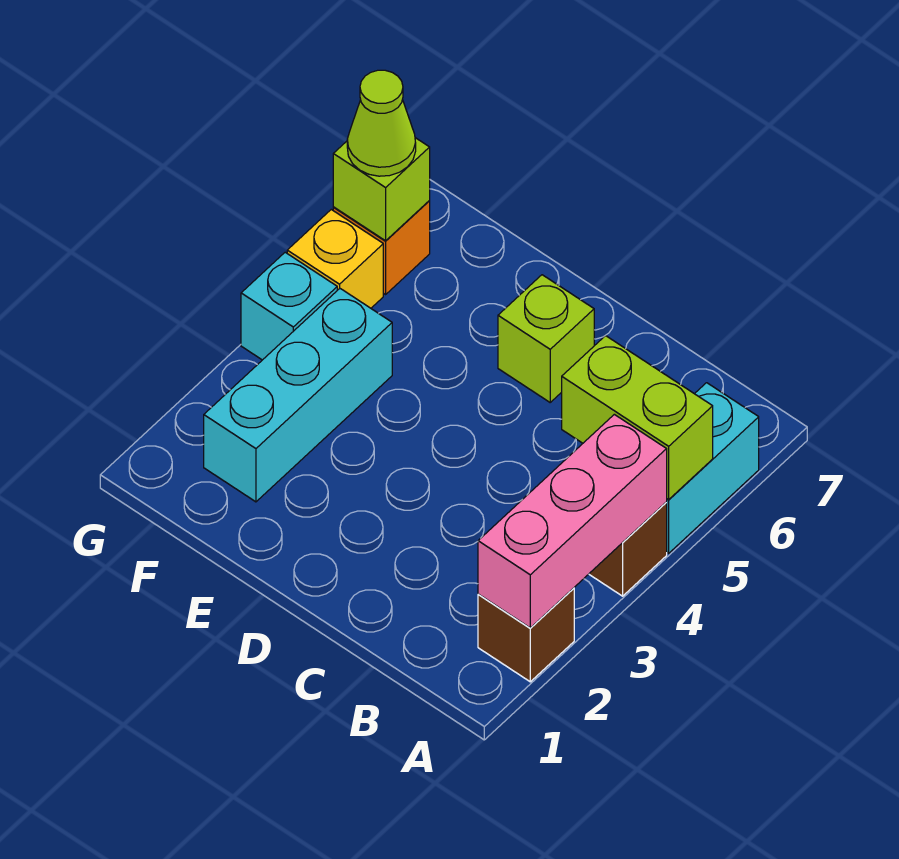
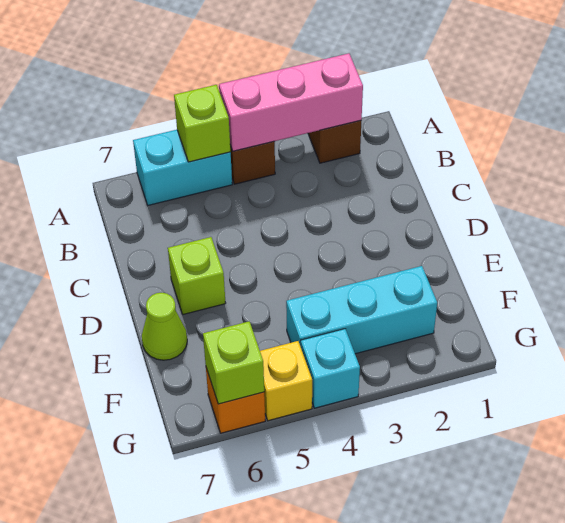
lime brick A5:B5 level 2 -> lime brick A5 level 2
lime cone G6 level 3 -> lime cone E7 level 1

